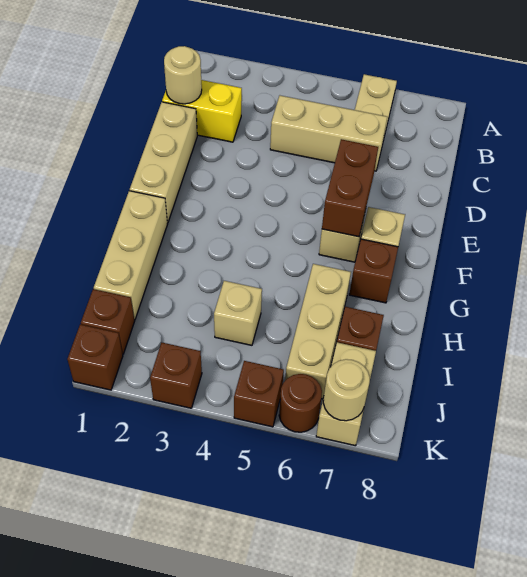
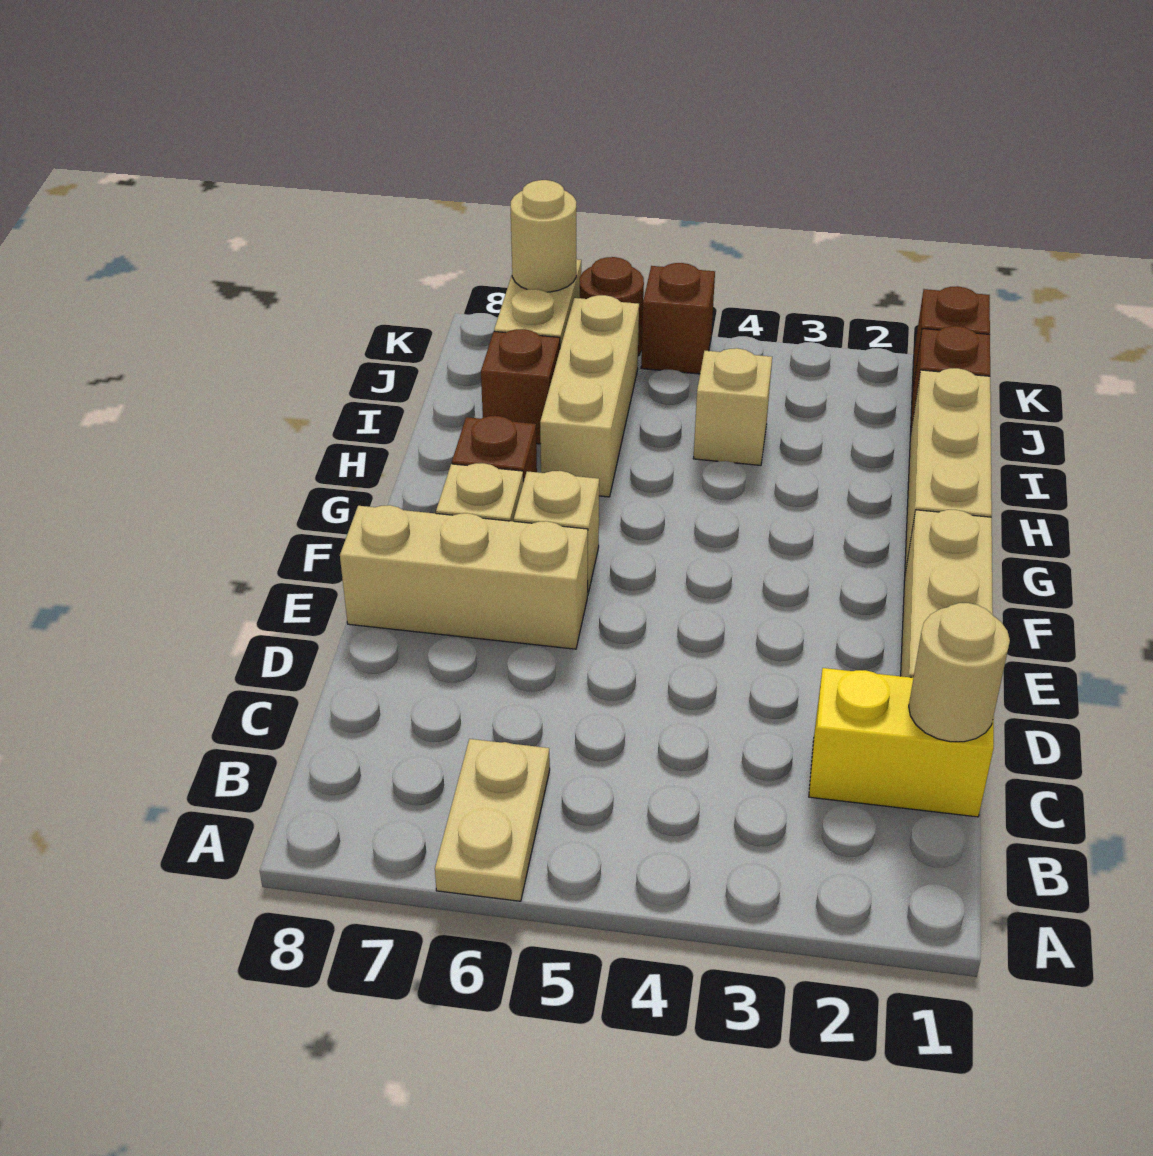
tan brick C4:C6 level 1 -> tan brick E6:E8 level 1
brown brick E6:F6 level 2 -> none
brown brick K3 level 1 -> none

